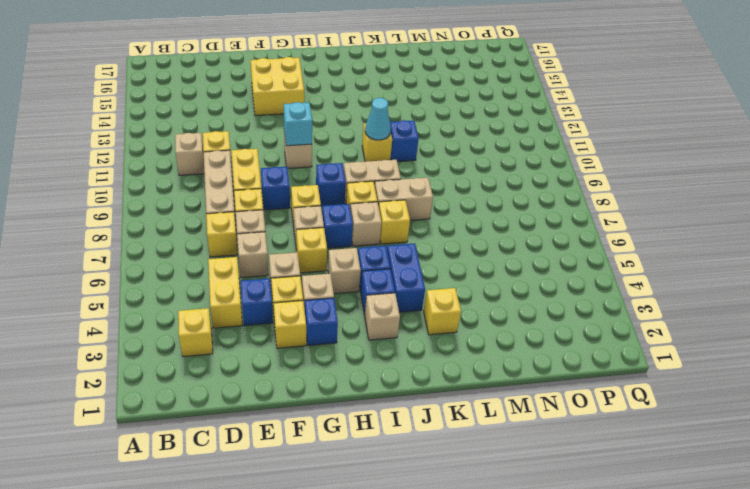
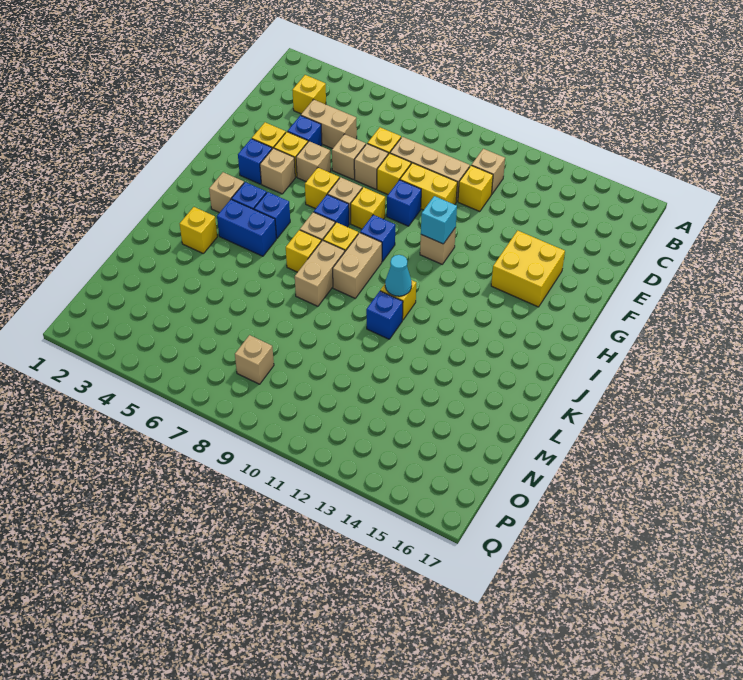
yellow brick D4:D5 level 1 -> tan brick D4:D5 level 1
tan brick H5 level 1 -> tan brick O8 level 1

